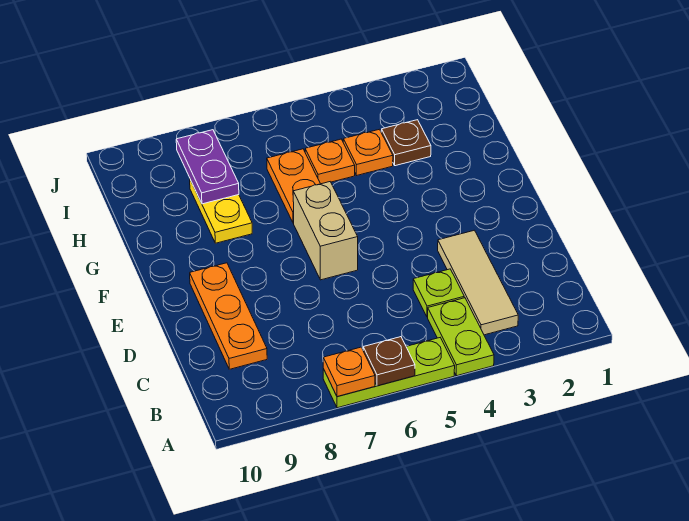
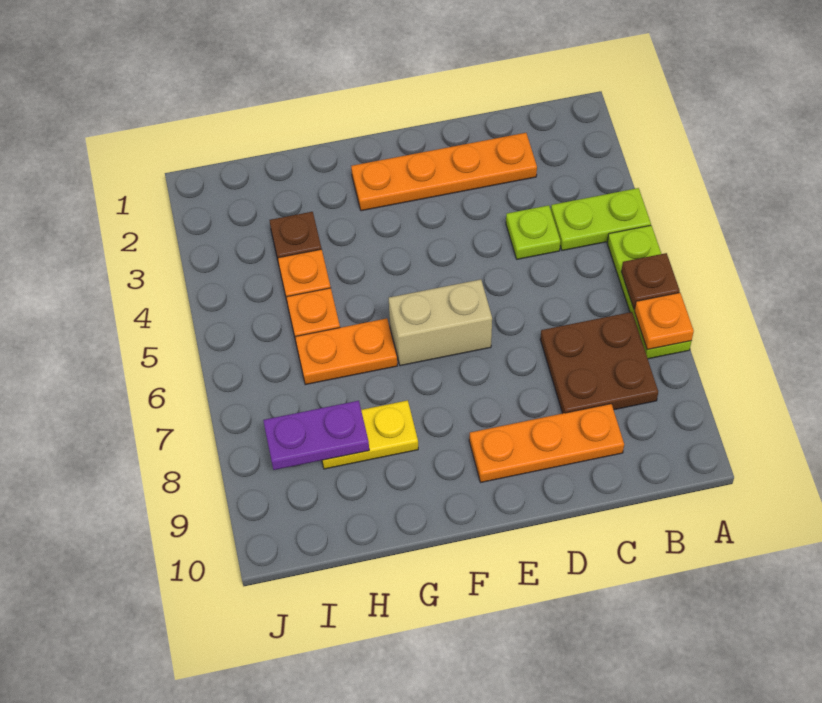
tan tile B3:D3 level 1 -> none
none -> brown plate B7:C8 level 1
none -> orange plate C2:F2 level 1

